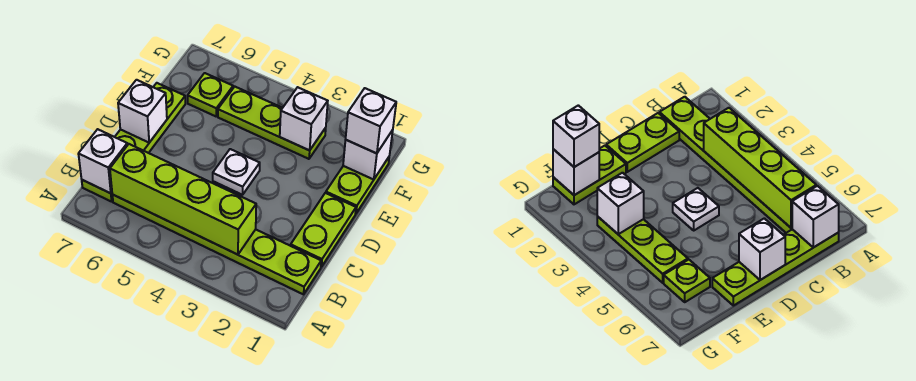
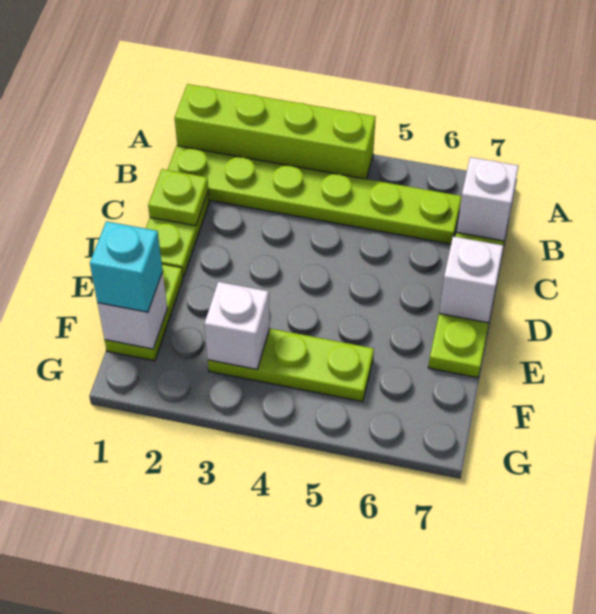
lime brick B3:B6 level 2 -> lime brick A1:A4 level 1
white plate D4 level 1 -> none
white brick F1 level 3 -> cyan brick F1 level 3
lime plate F6 level 1 -> lime plate C1 level 2

